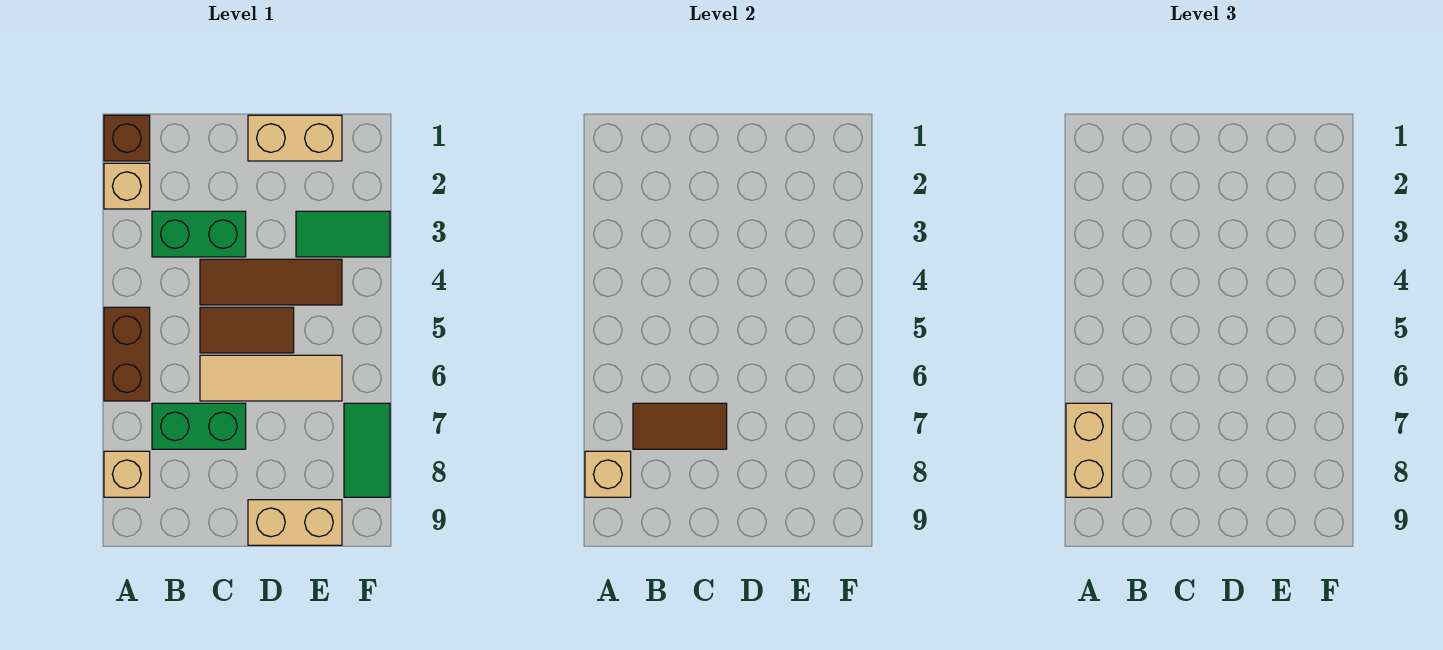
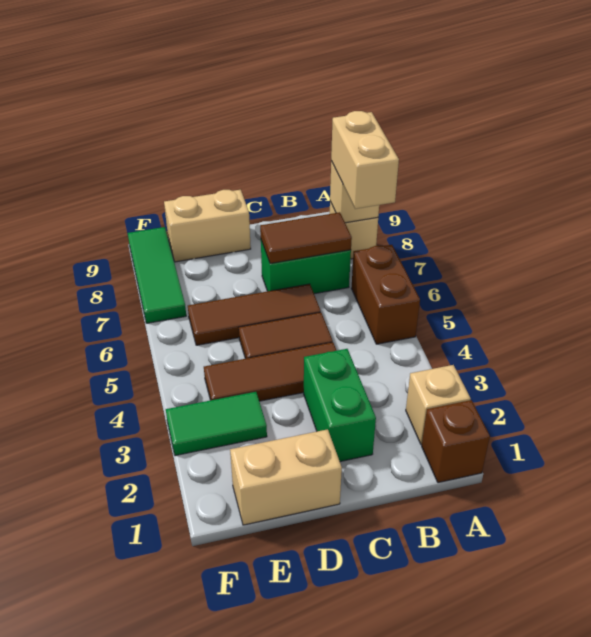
green brick B3:C3 level 1 -> green brick C2:C3 level 1
tan tile C6:E6 level 1 -> brown tile C6:E6 level 1
green tile F7:F8 level 1 -> green tile F7:F9 level 1

